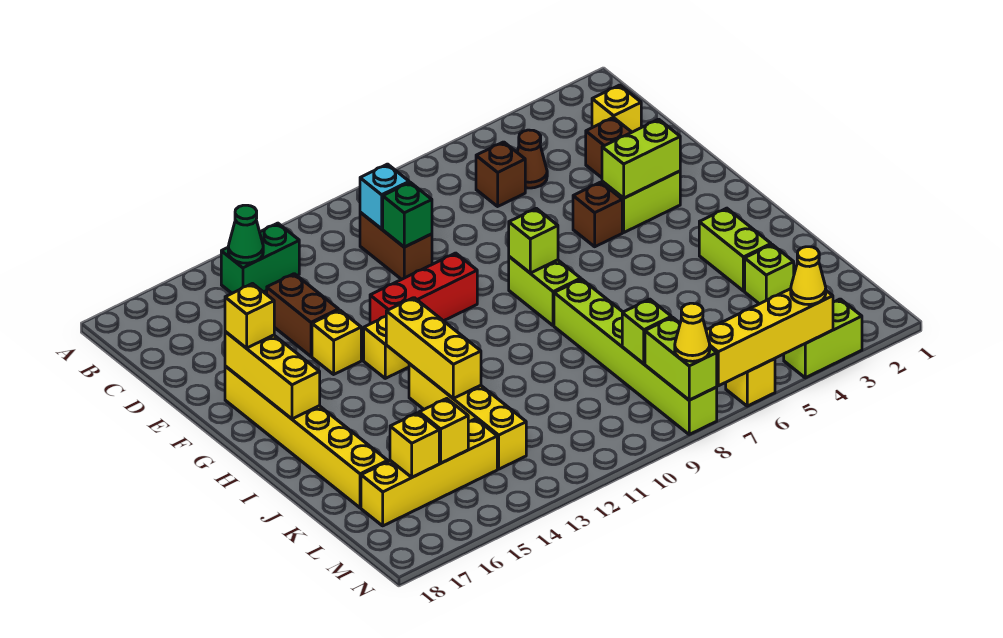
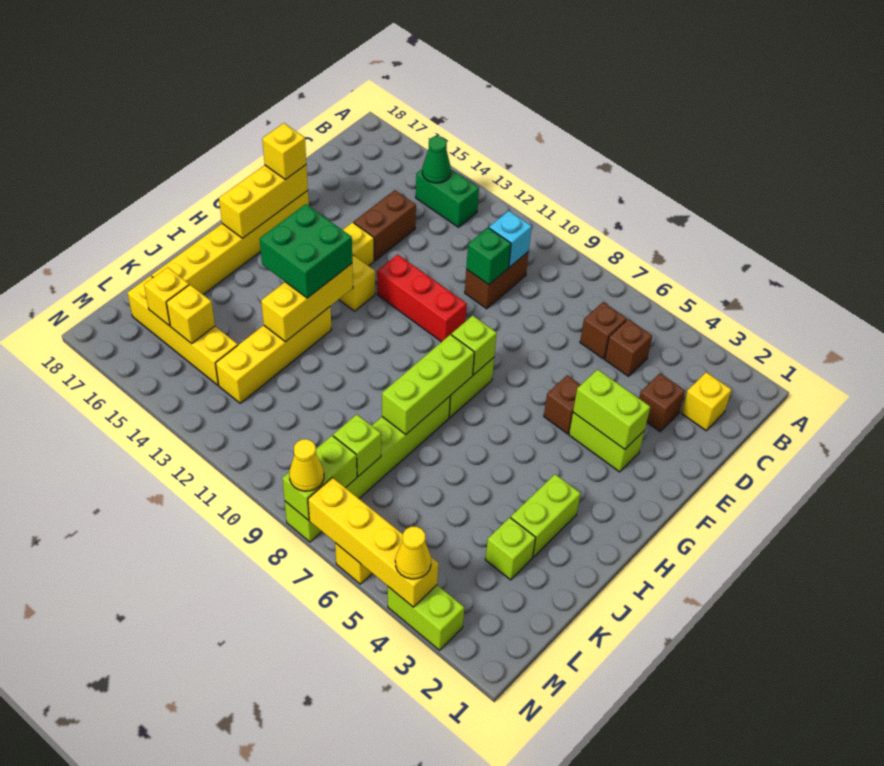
brown cone C5 level 1 -> brown brick C5 level 1
none -> lime brick H8:J8 level 2
none -> green brick H13:I14 level 3

